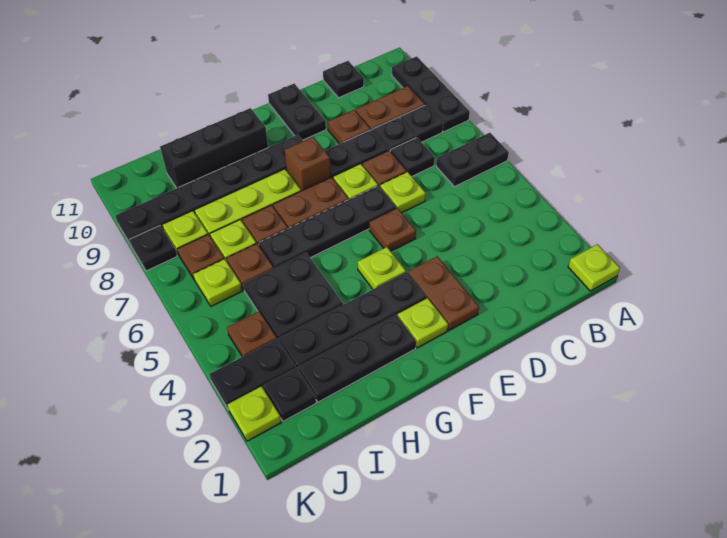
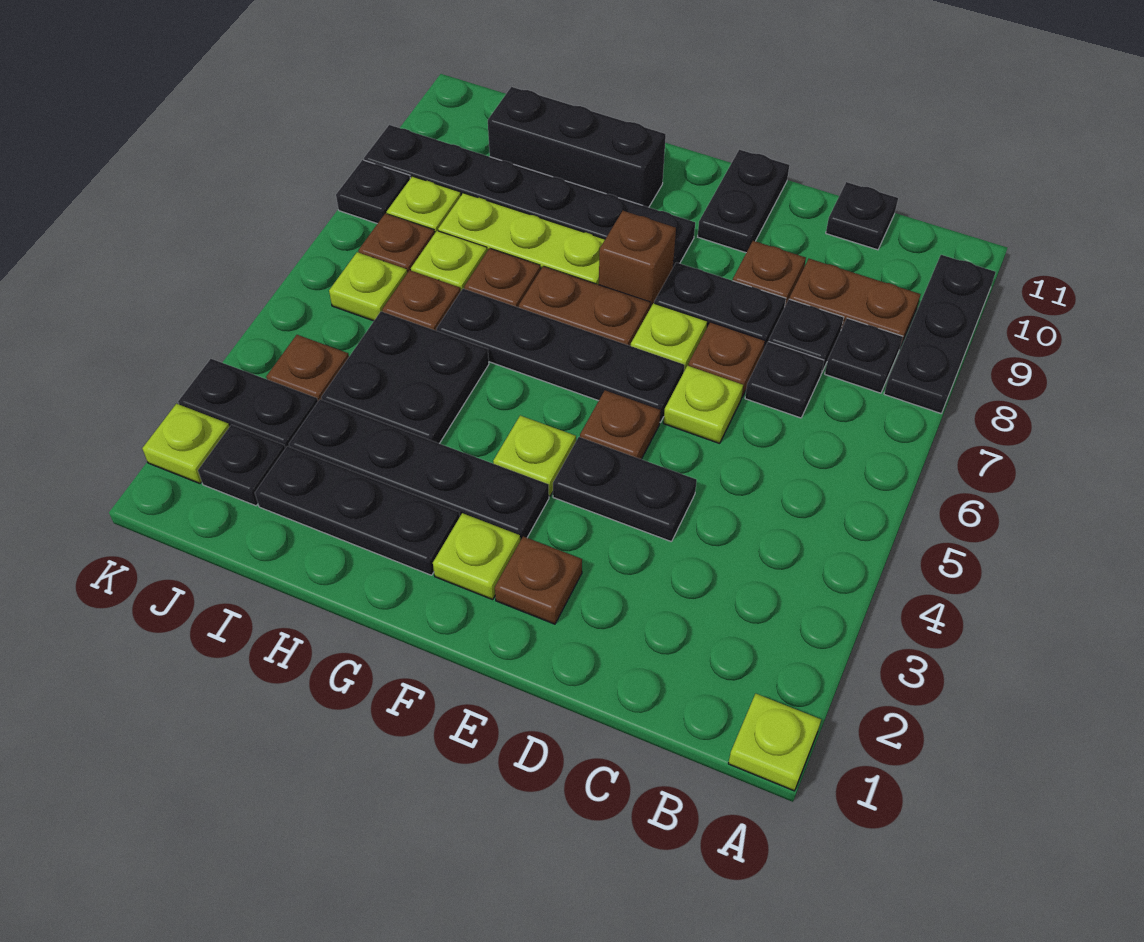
black plate A6:B6 level 1 -> black plate D4:E4 level 1
brown plate E2:E3 level 1 -> brown plate E2 level 1

